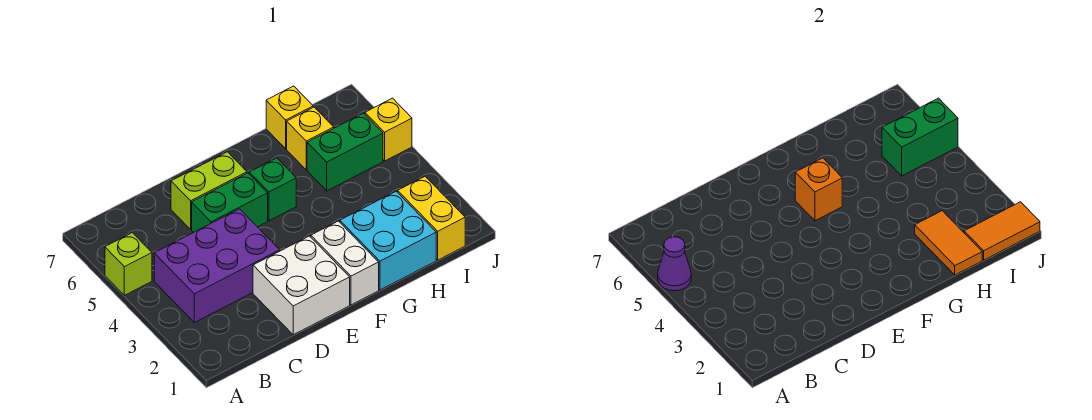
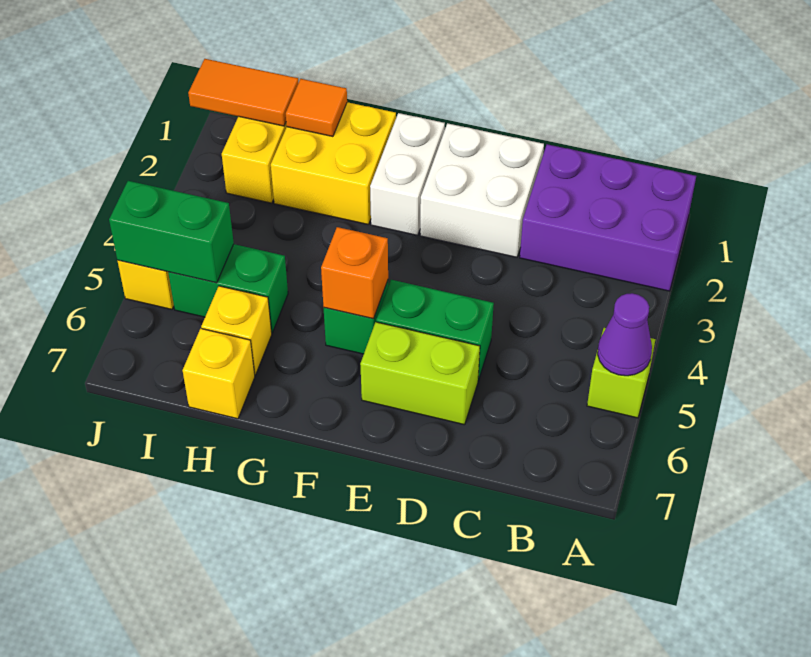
purple brick B3:D4 level 1 -> purple brick A1:C2 level 1
cyan brick G1:H2 level 1 -> yellow brick G1:H2 level 1
orange tile H1:H2 level 2 -> orange tile H1 level 2

